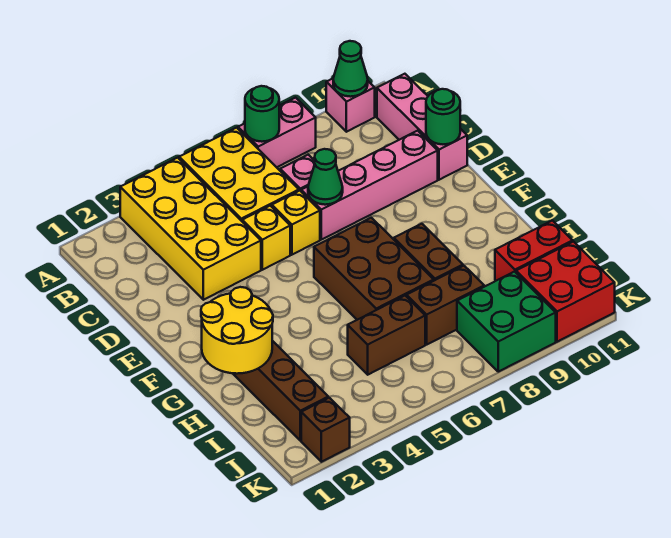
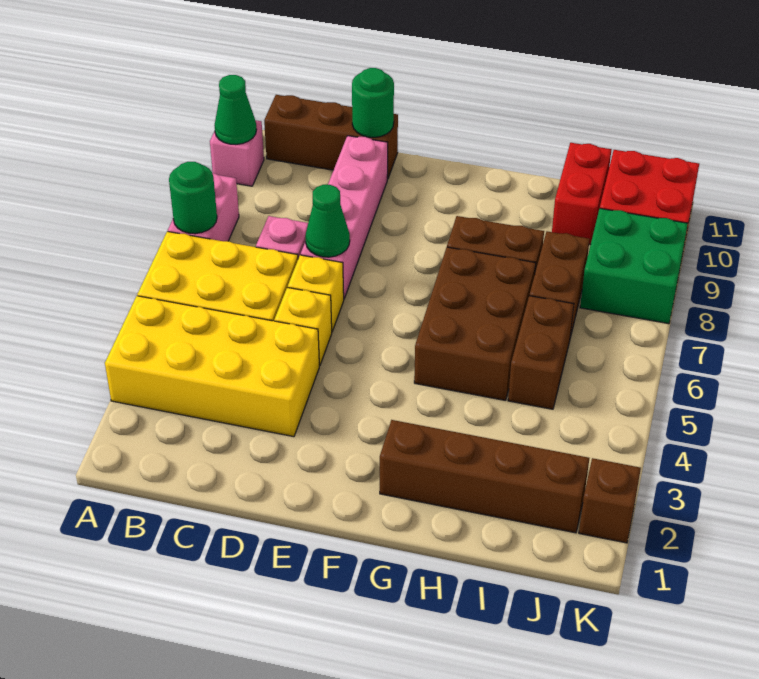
pink brick B11:D11 level 1 -> brown brick B11:D11 level 1
brown brick F6:H7 level 1 -> brown brick G5:H7 level 1
yellow round brick G1:H2 level 2 -> none

